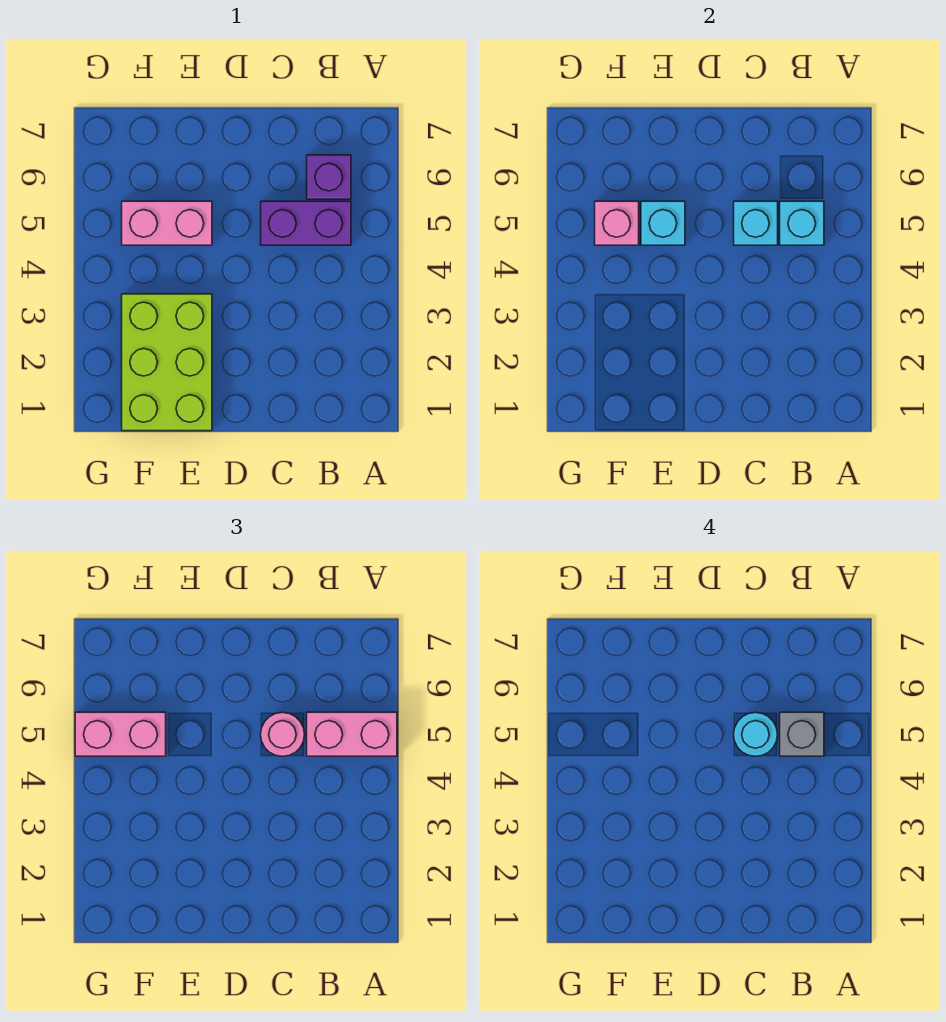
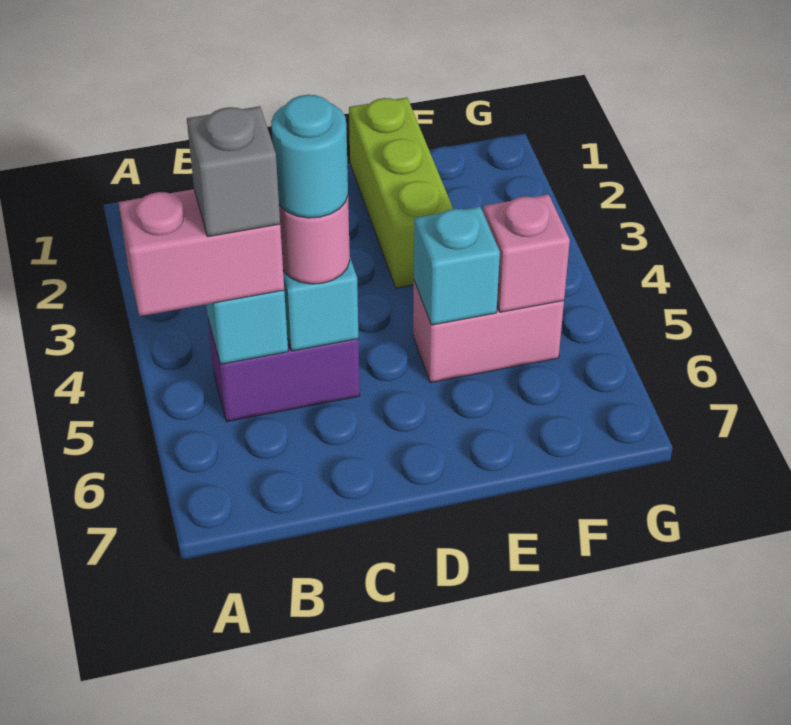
purple brick B6 level 1 -> none
lime brick E1:F3 level 1 -> lime brick E1:E3 level 1
pink brick F5:G5 level 3 -> none

